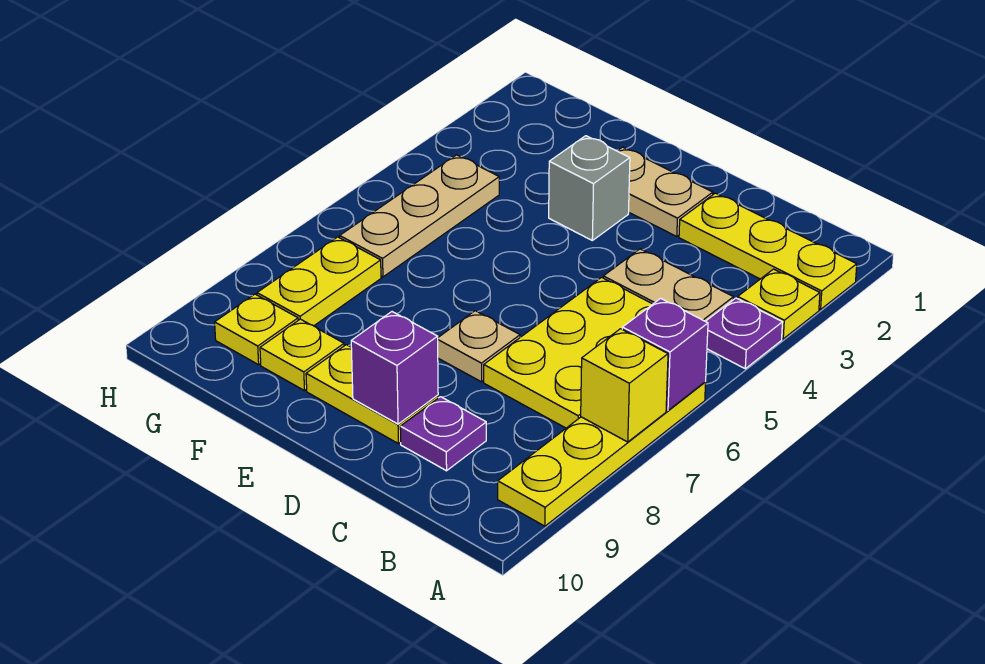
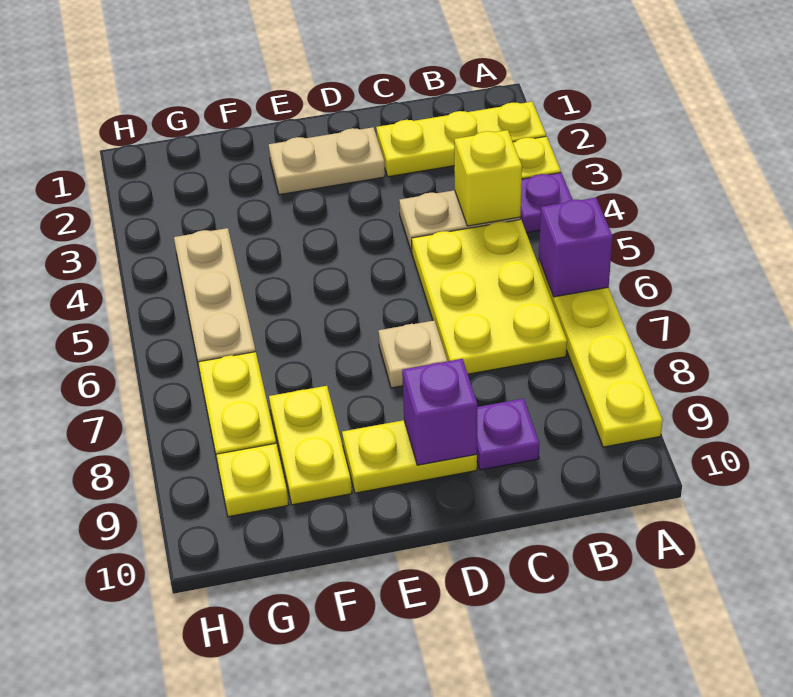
yellow brick A7 level 2 -> yellow brick B4 level 2
grey brick E3 level 1 -> none
yellow plate F9 level 1 -> yellow plate F8:F9 level 1

